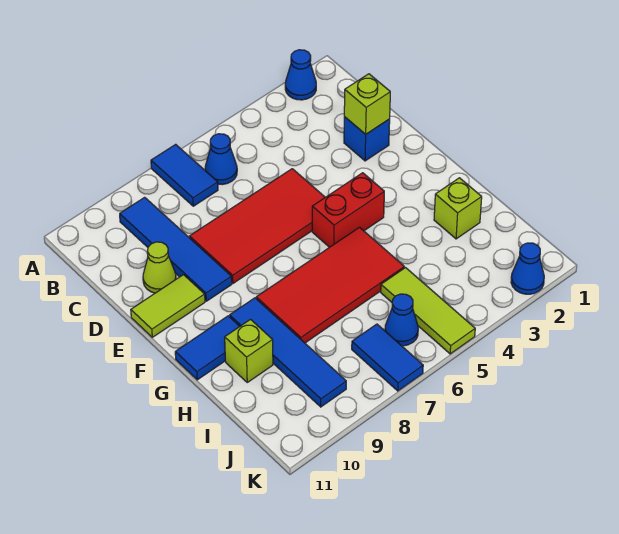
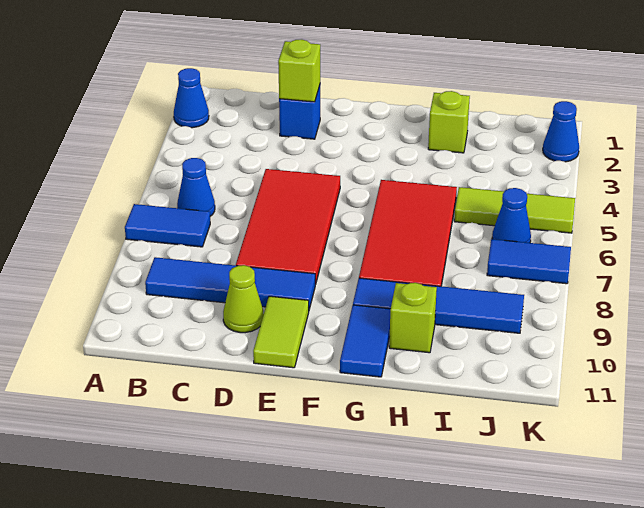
red brick F4:F5 level 1 -> none

